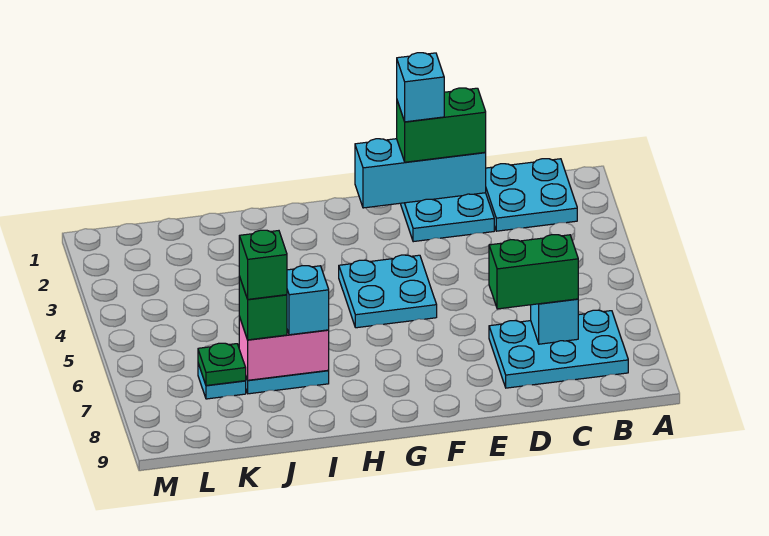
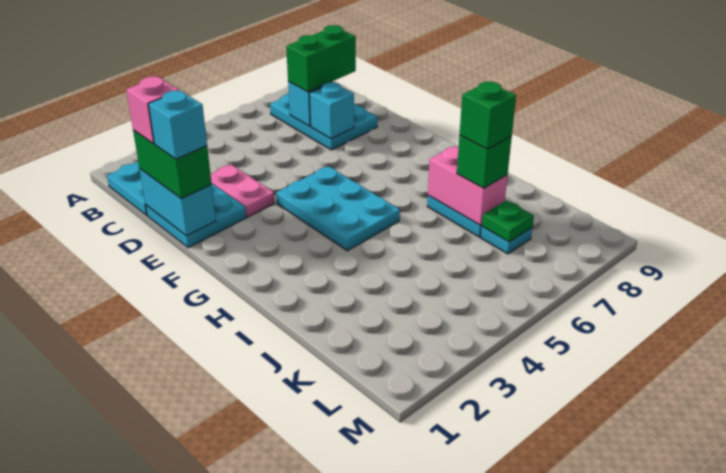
green brick C7:D7 level 3 -> green brick C7:C8 level 3
cyan brick D1:F1 level 2 -> cyan brick D1:E1 level 2
none -> pink brick D1 level 4
none -> pink plate D3:E3 level 1
cyan plate F4:G5 level 1 -> cyan plate F4:H5 level 1
cyan brick I7 level 3 -> cyan brick D7 level 2

